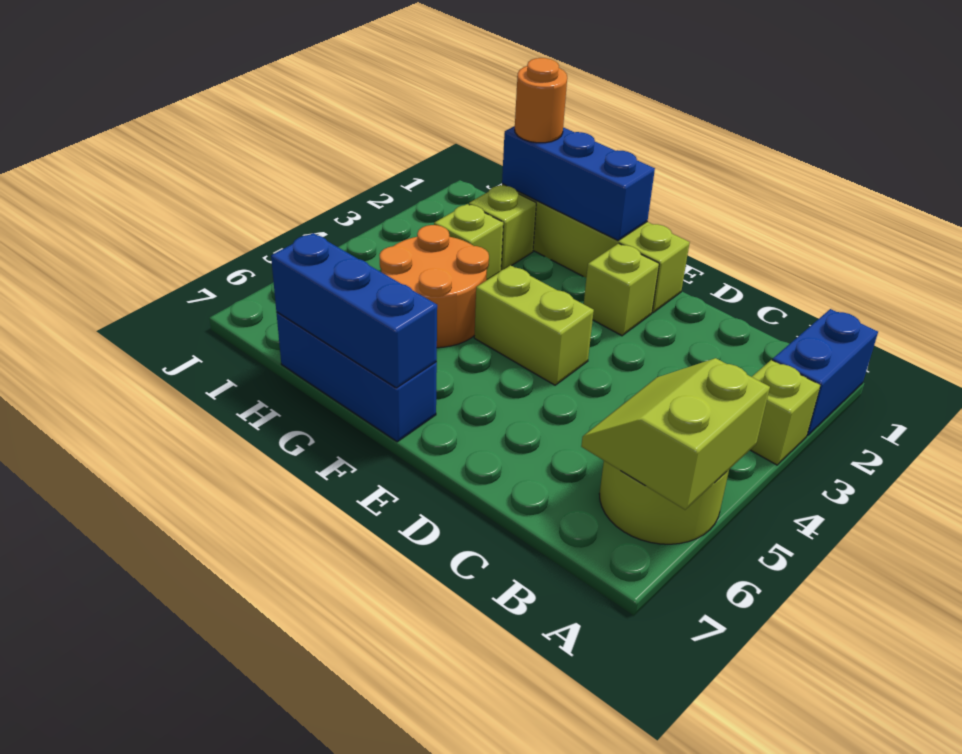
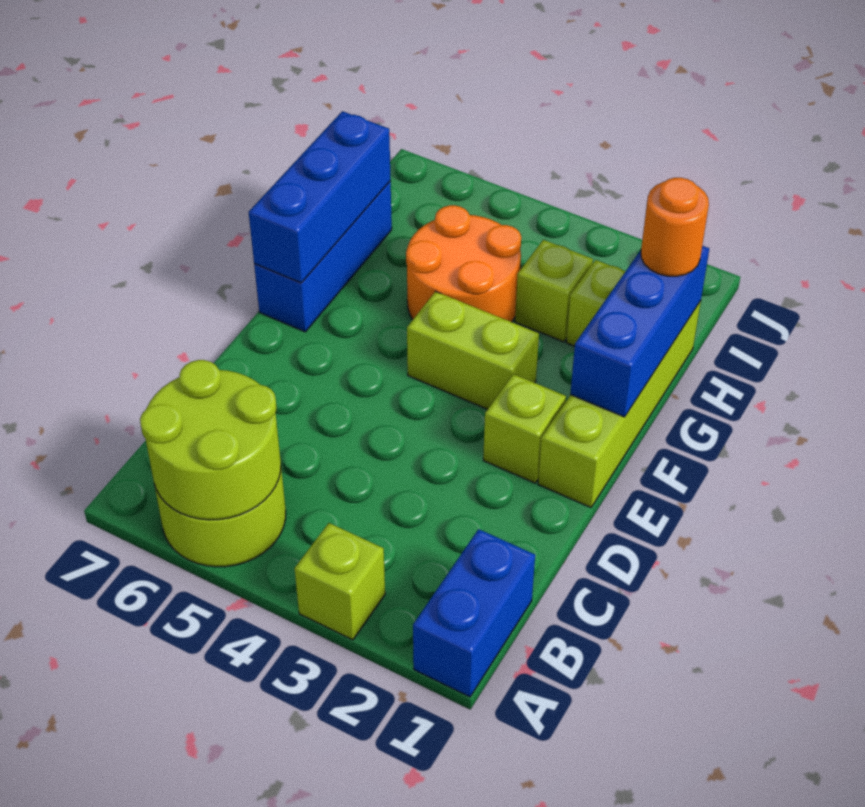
blue brick A1:A2 level 1 -> blue brick A1:B1 level 1
lime slope A5:B6 level 2 top A -> lime round brick A5:B6 level 2
lime brick E4:F4 level 1 -> lime brick F3:F4 level 1

